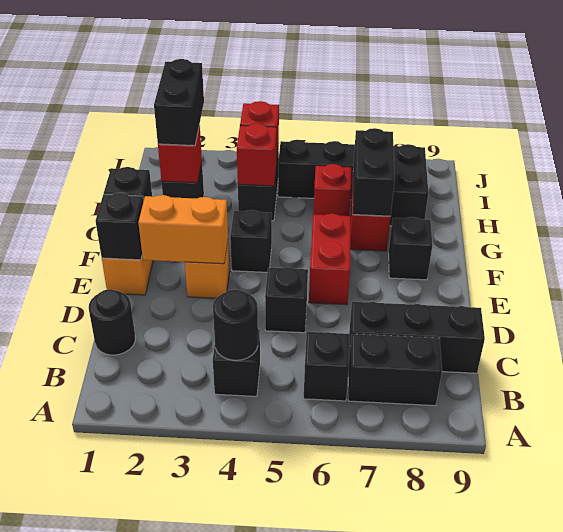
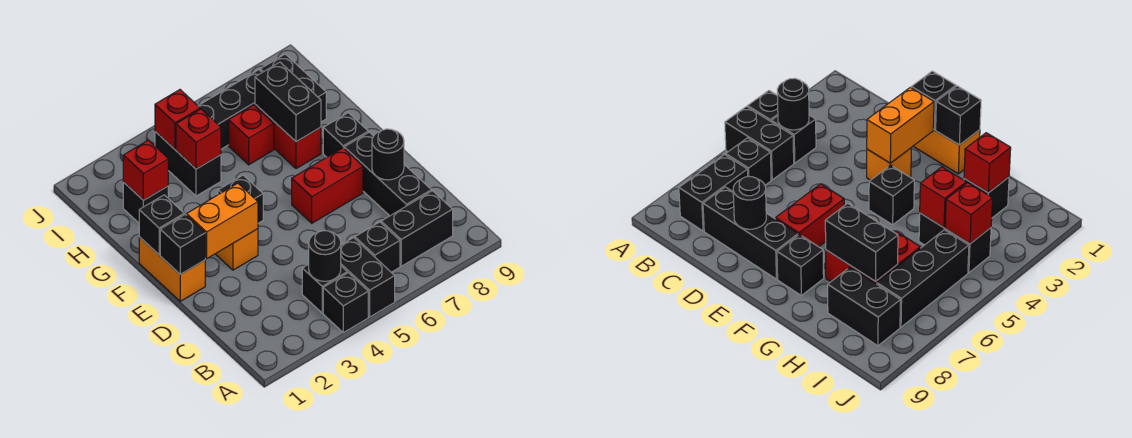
black round brick C1 level 1 -> black round brick D8 level 2
black brick C7:C9 level 1 -> black brick C8:E8 level 1
black brick D5 level 1 -> black brick A4 level 1
red brick E6:F6 level 1 -> red brick E6:E7 level 1
black brick H2:I2 level 3 -> black brick A5:B5 level 1

